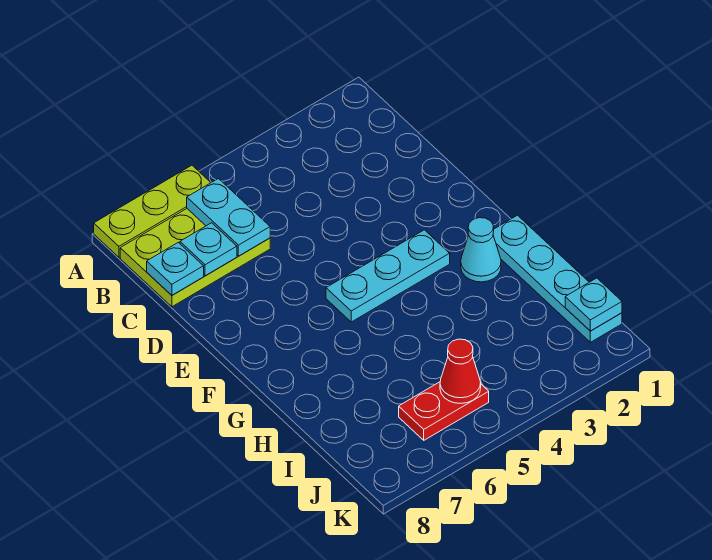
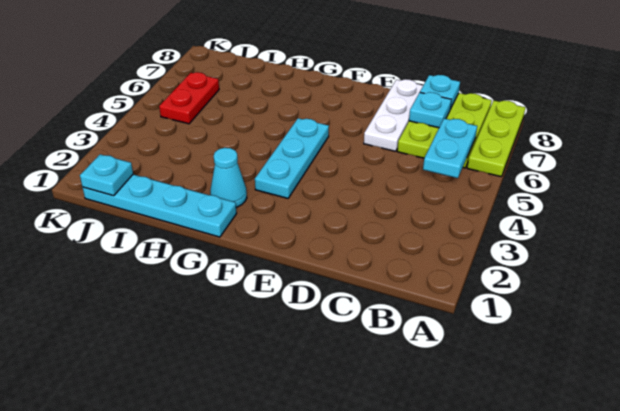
cyan plate B6:C6 level 2 -> cyan plate B5:B6 level 2
none -> white plate D6:D8 level 1
red cone J5 level 2 -> none

